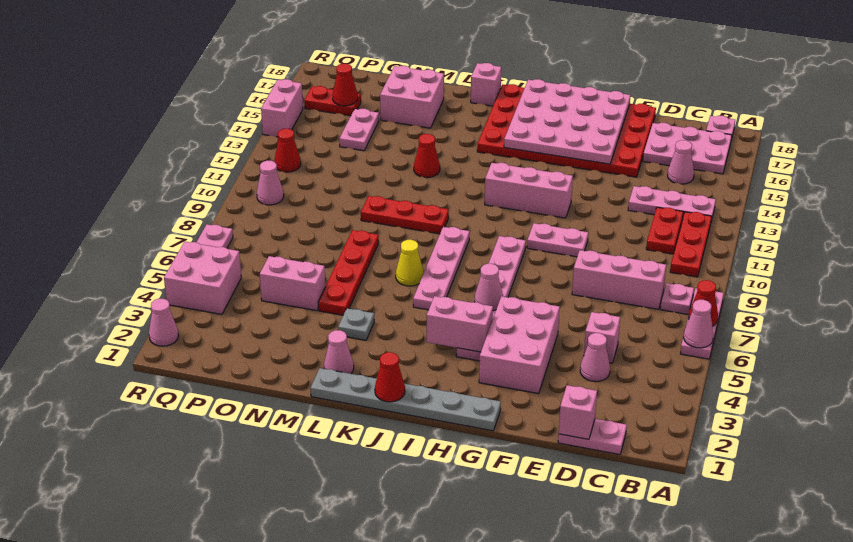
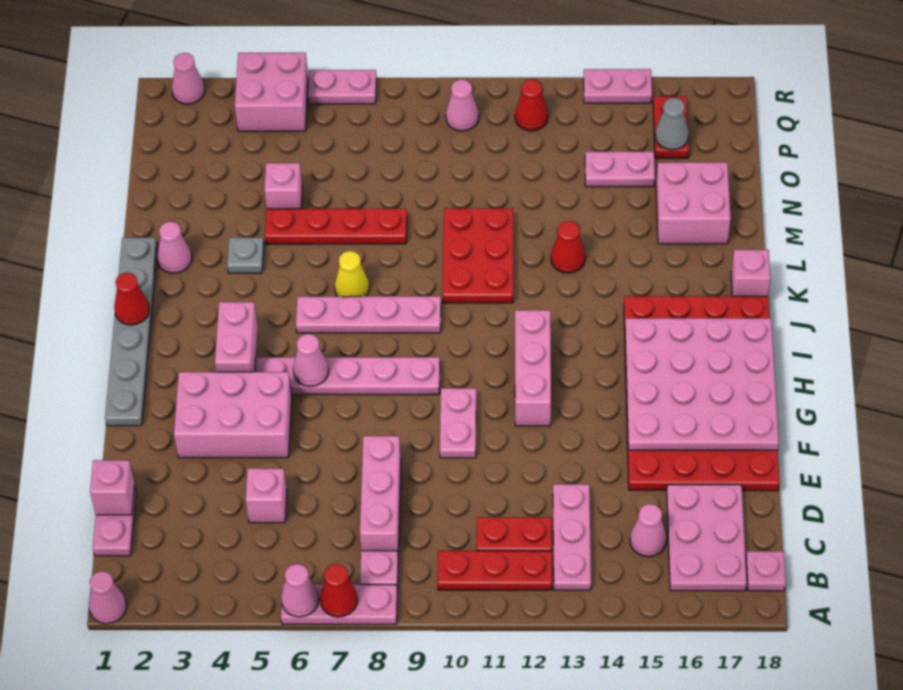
pink cone D4 level 1 -> pink cone A1 level 1
red plate K10:M10 level 1 -> red plate K10:M11 level 1
pink brick N5:O5 level 1 -> pink brick N5 level 1
red cone P16 level 2 -> grey cone P16 level 2
pink brick R14:R15 level 1 -> pink plate R14:R15 level 1

